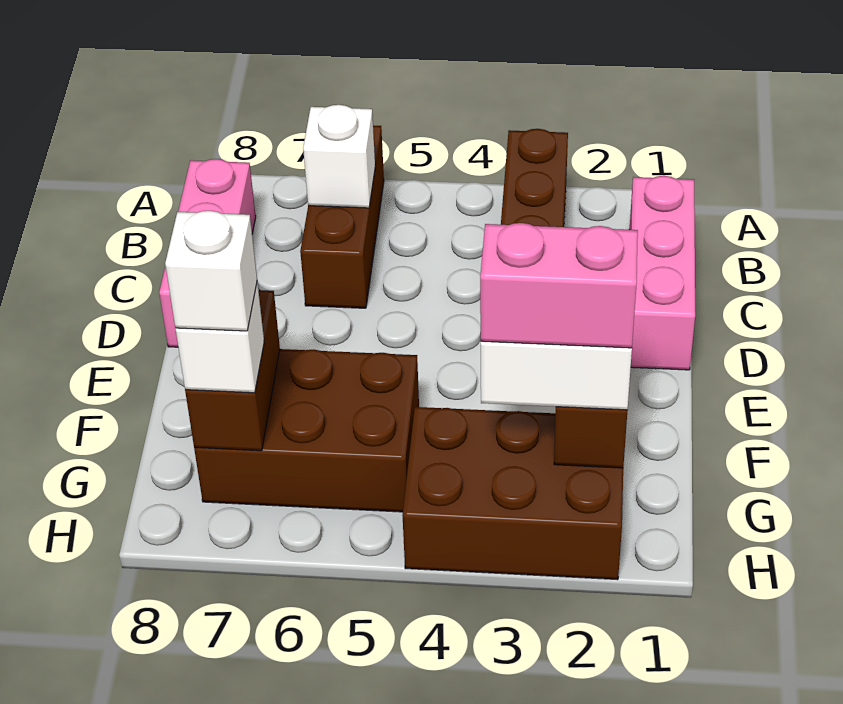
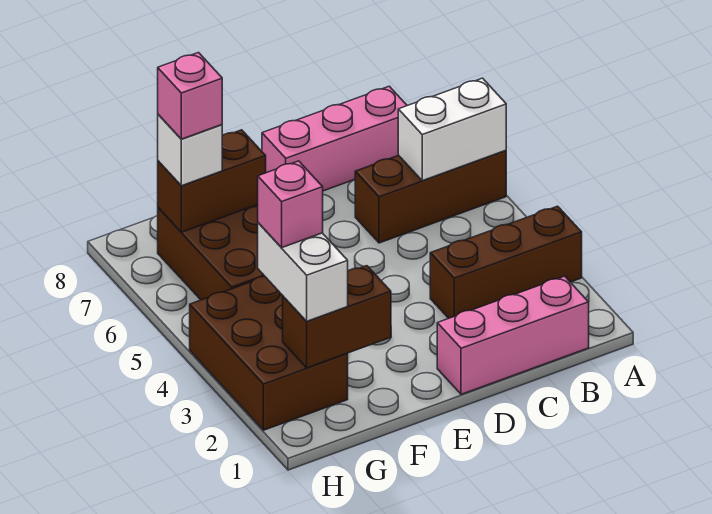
white brick B6 level 2 -> white brick A6:B6 level 2
pink brick G2:G3 level 4 -> pink brick G3 level 4
white brick G7 level 4 -> pink brick G7 level 4

